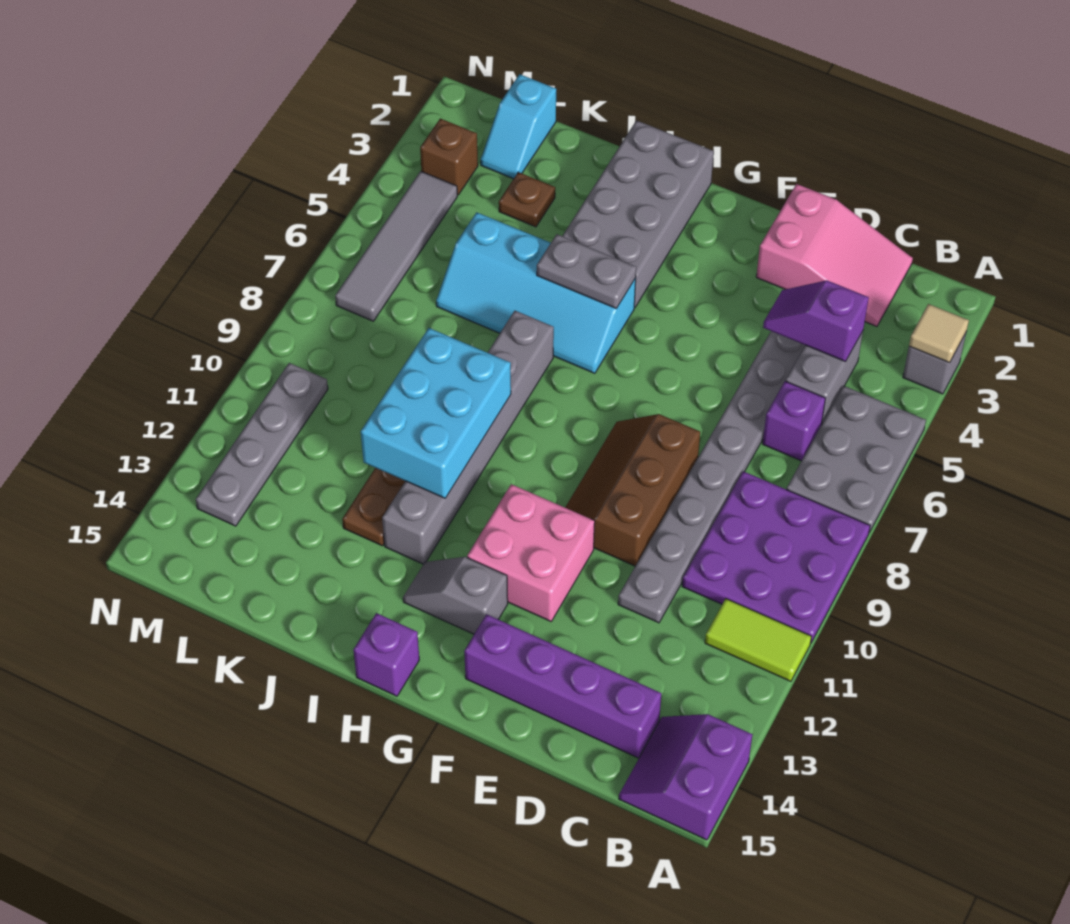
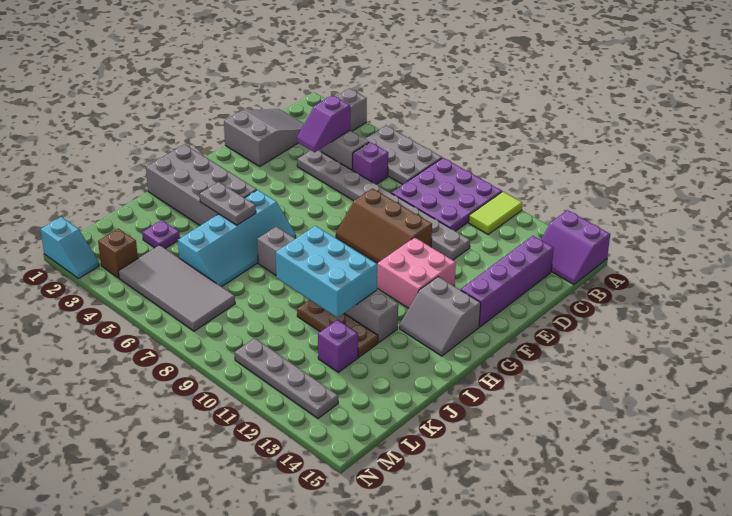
tan tile A3 level 2 -> none
pink slope C1:E2 level 1 top E -> grey slope C1:E2 level 1 top E
grey slope G13:H13 level 1 top G -> grey slope G13:H14 level 1 top G
grey plate H5:I5 level 2 -> grey plate I4:I5 level 2
purple brick H15 level 1 -> purple brick K12 level 1
brown plate K3 level 1 -> purple plate K3 level 1
cyan slope L1:L2 level 1 top 1 -> cyan slope N1:N2 level 1 top 1
grey tile M4:M7 level 1 -> grey tile L4:M7 level 1

